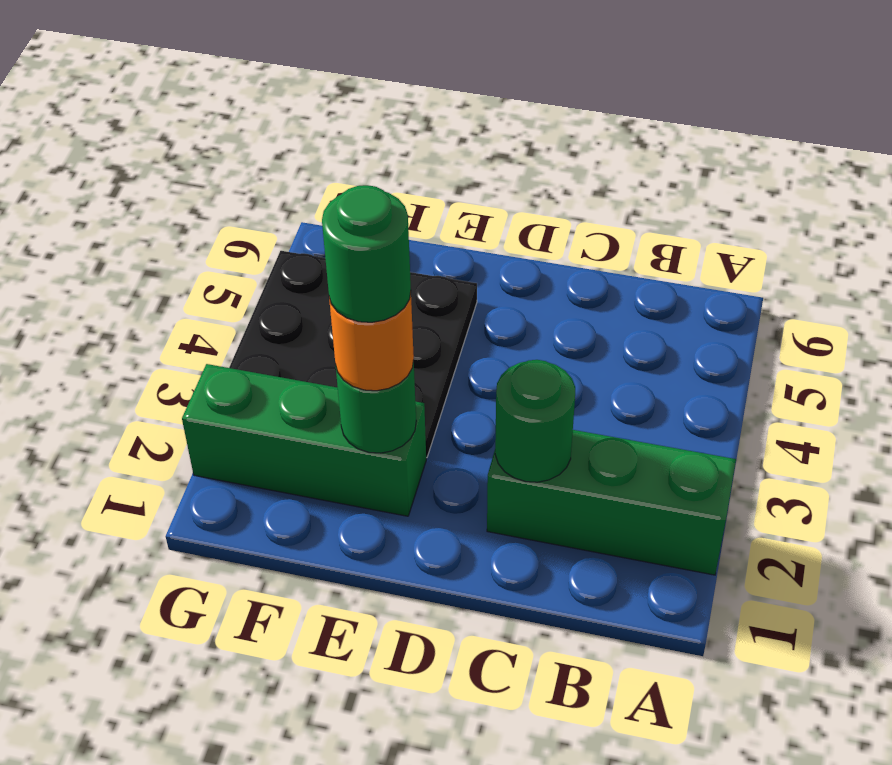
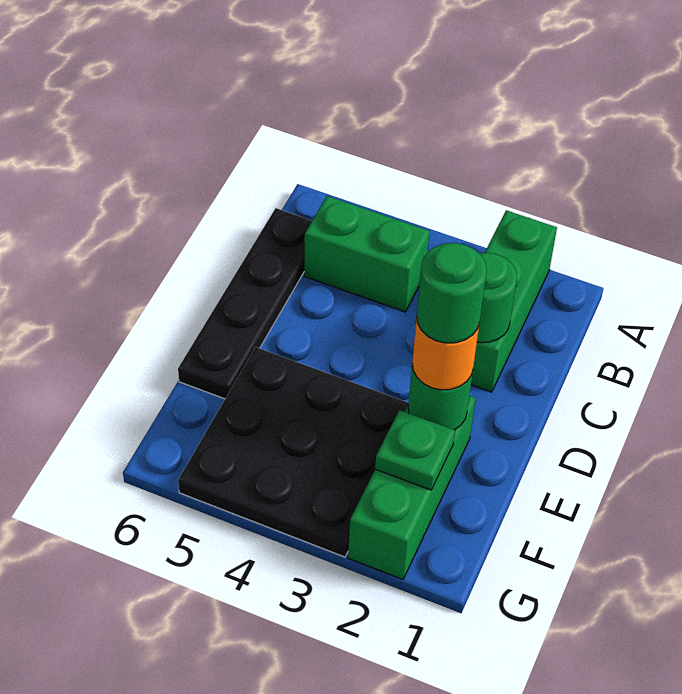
none -> green brick B4:B5 level 1
none -> black plate B6:E6 level 1
none -> green plate F2 level 2

